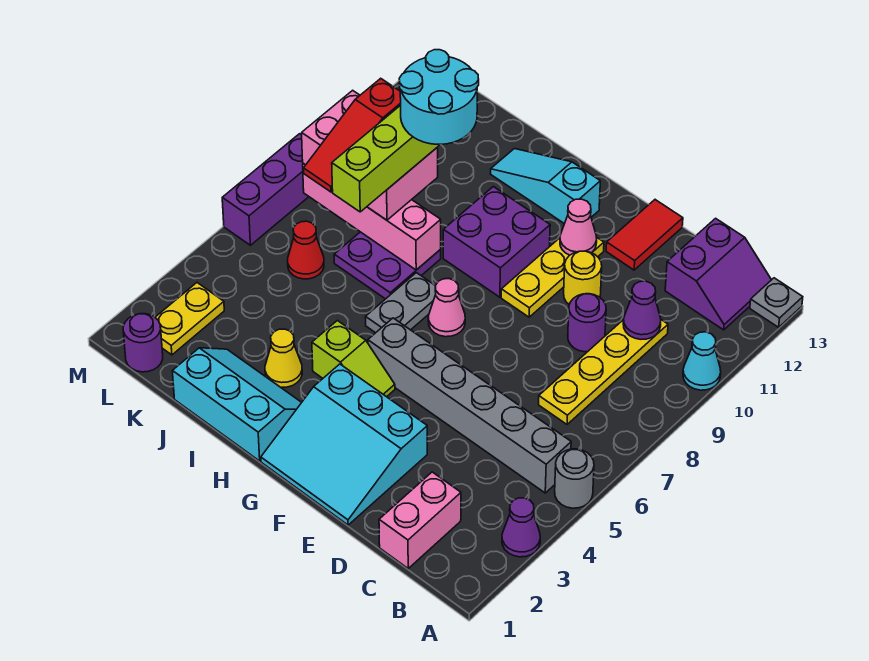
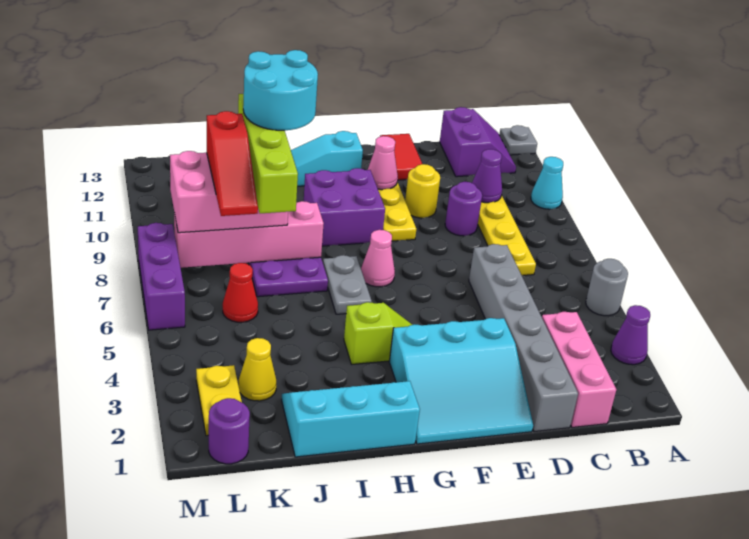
grey brick B5:G5 level 1 -> grey brick D1:D6 level 1
pink brick C1:C2 level 1 -> pink brick C1:C3 level 1
yellow cone I3 level 1 -> yellow cone K3 level 1

